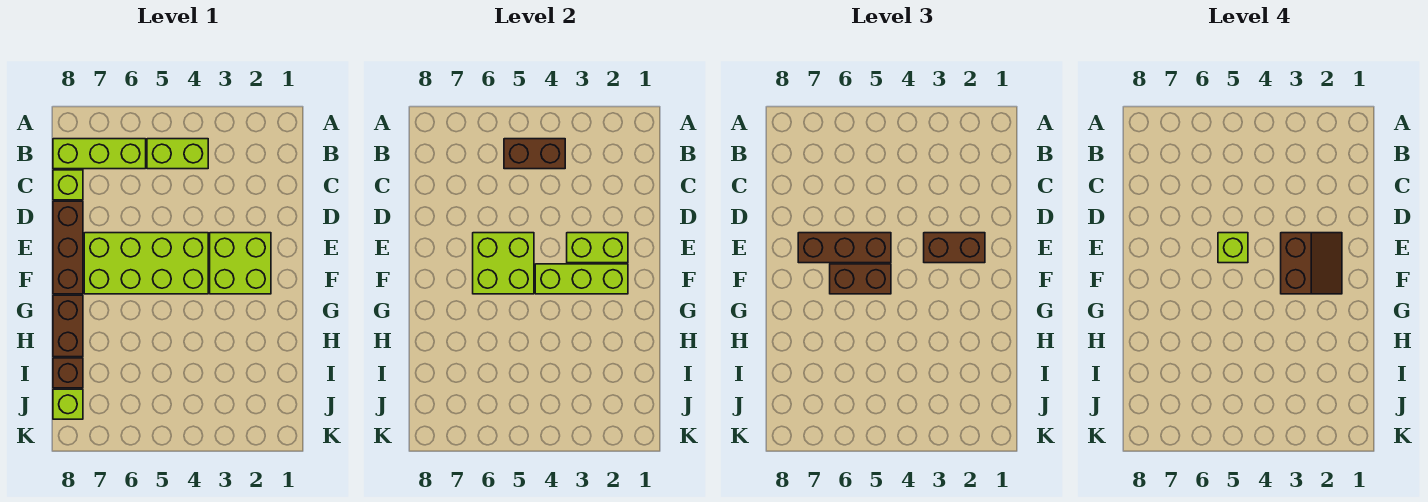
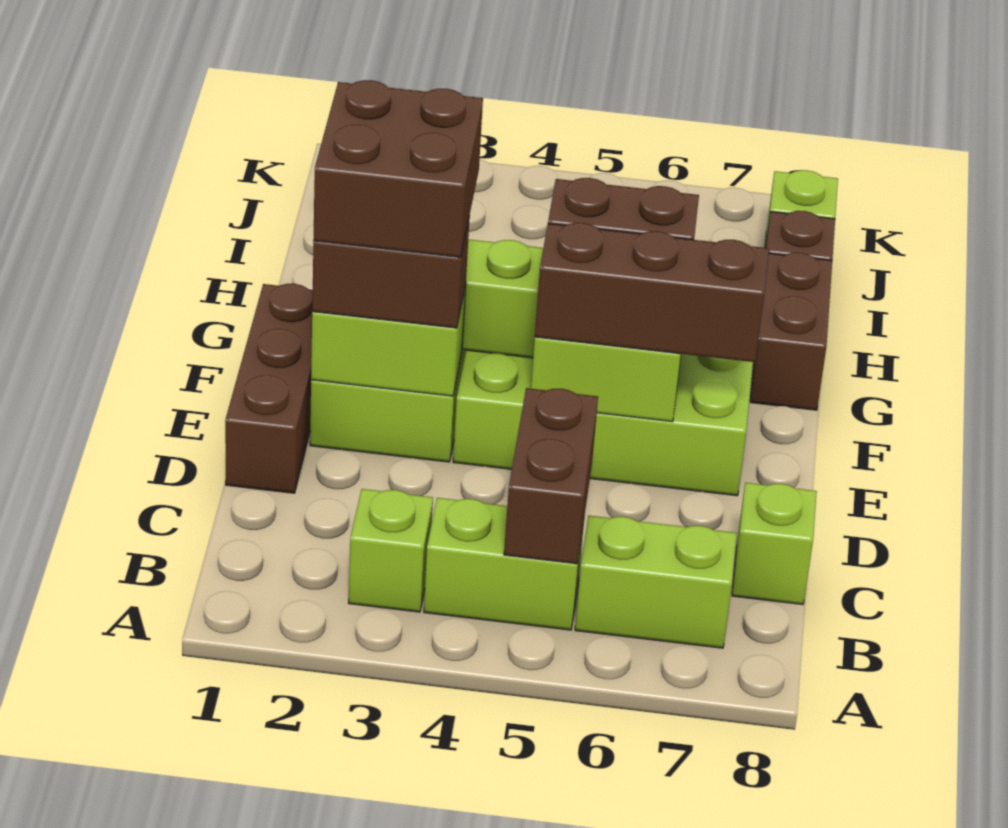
brown brick B4:B5 level 2 -> brown brick B5:C5 level 2
lime brick B6:B8 level 1 -> lime brick B6:B7 level 1
brown brick D8:F8 level 1 -> brown brick D1:F1 level 1
brown slope E2:F3 level 4 top 3 -> brown brick E2:F3 level 4
lime brick E5 level 4 -> lime brick B3 level 1

